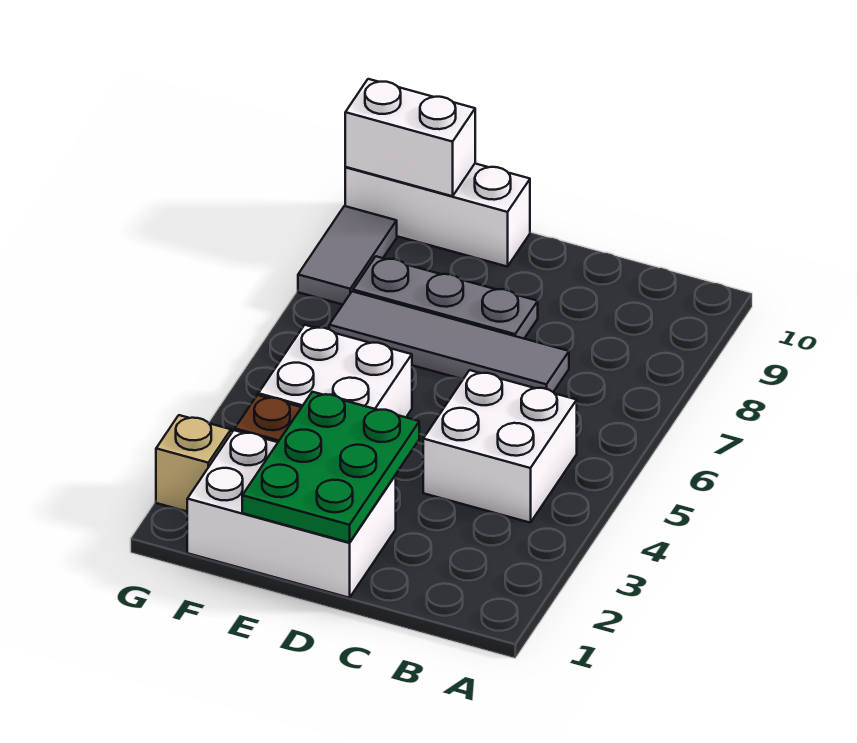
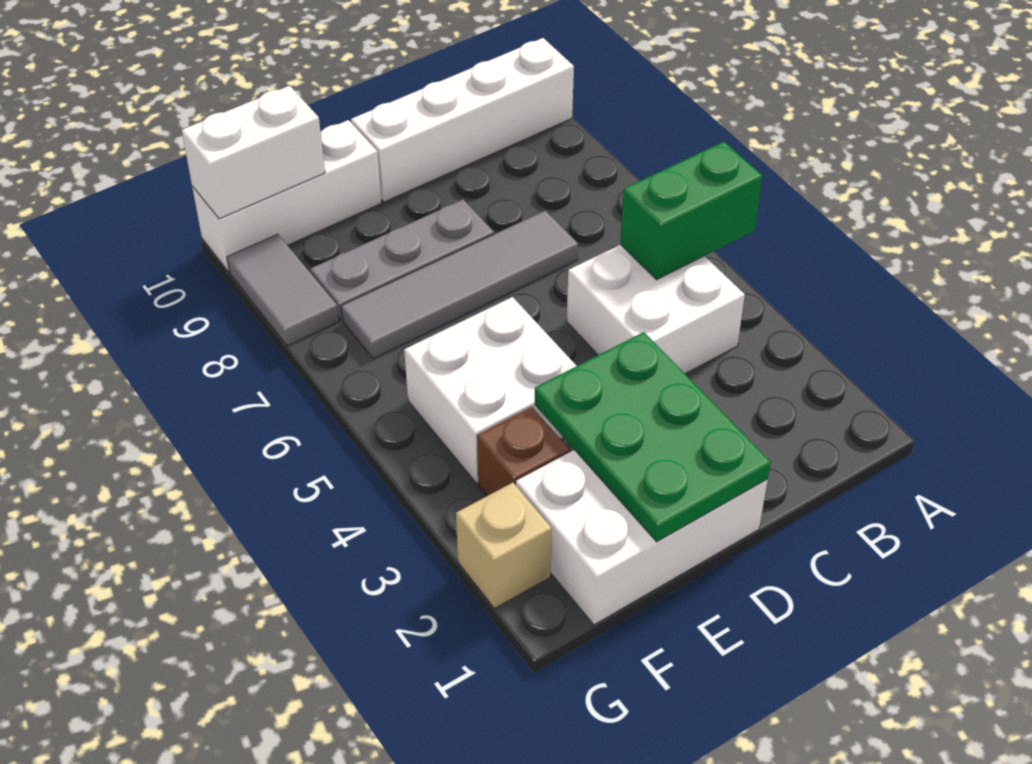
none -> green brick A5:B5 level 2
none -> white brick A10:D10 level 1

